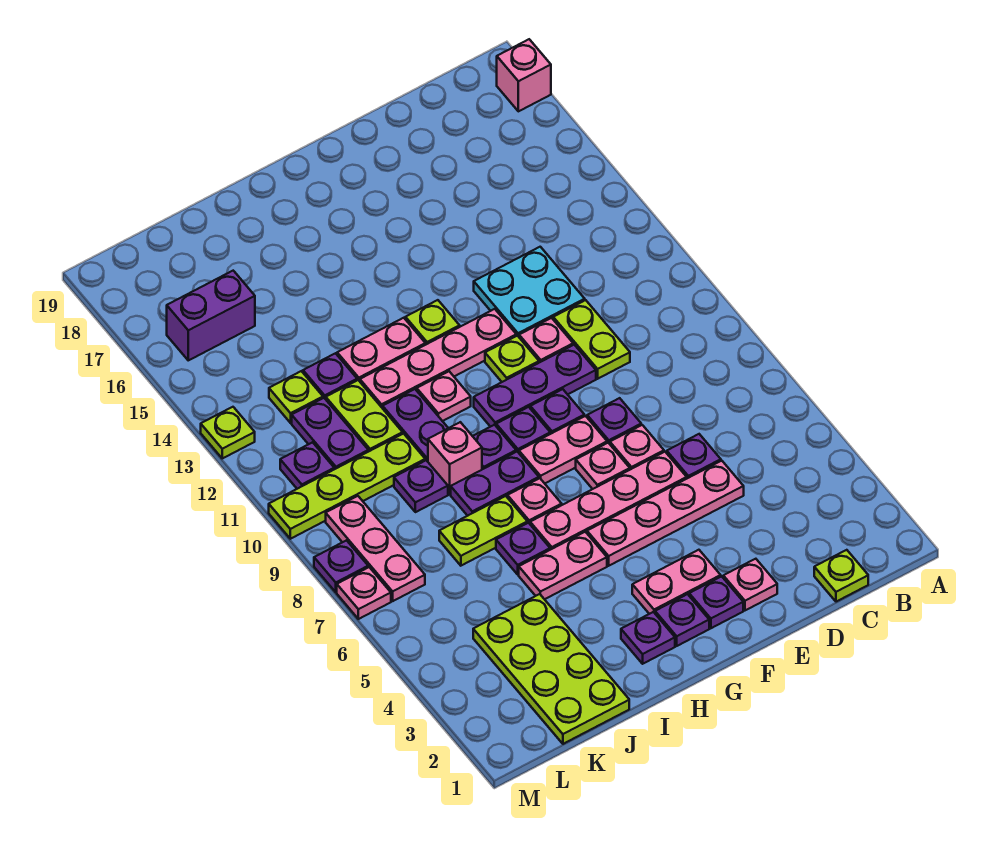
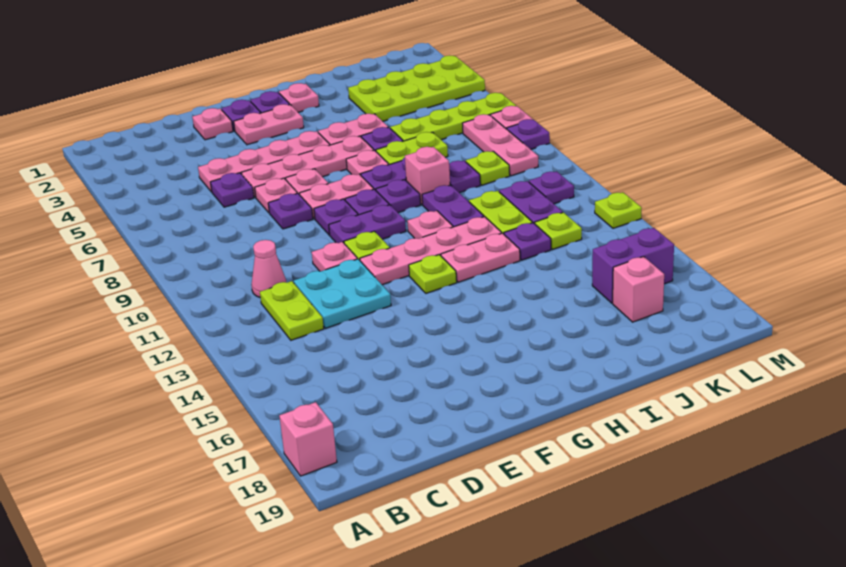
lime plate C1 level 1 -> lime plate K9 level 1
none -> pink cone C11 level 1
lime plate D10:D11 level 1 -> lime plate C12:C13 level 1
purple plate E10:G10 level 1 -> purple plate F10:G10 level 1
purple plate H2 level 1 -> pink plate H2 level 1
lime plate J1:K4 level 1 -> lime plate J3:M4 level 1
lime plate J10:M10 level 1 -> lime plate J6:M6 level 1
none -> pink brick K17 level 1

